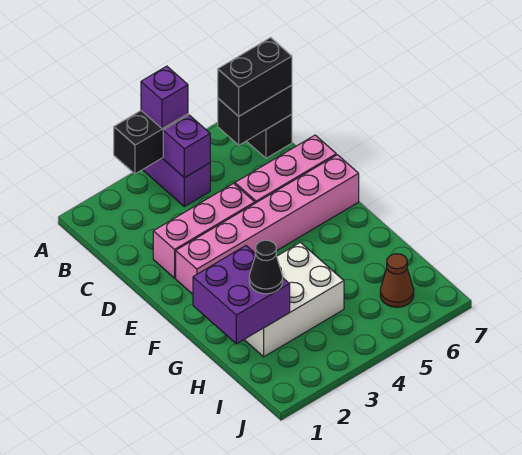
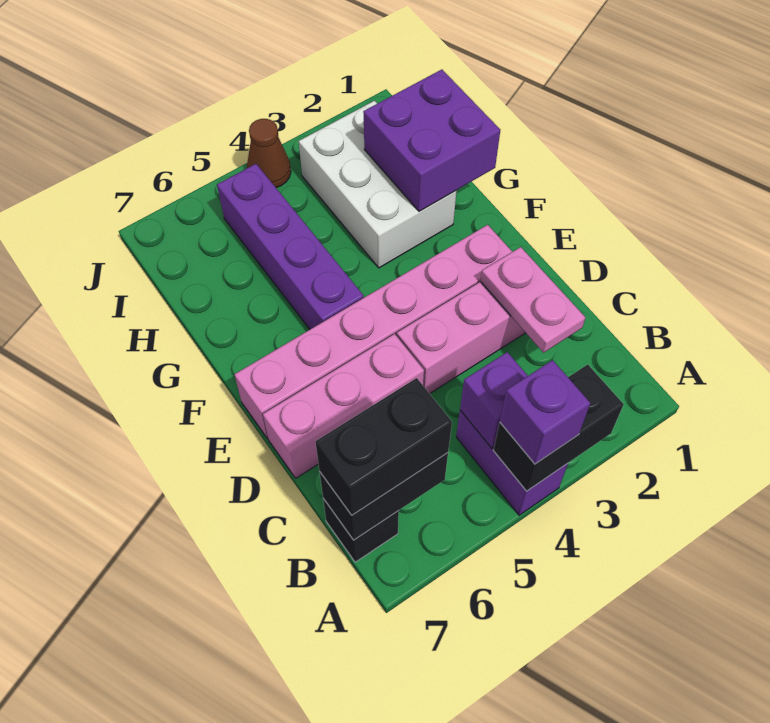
none -> pink plate C2:D2 level 2
none -> purple brick F5:I5 level 1
white brick G2:H4 level 1 -> white brick G2:I3 level 1
black cone H2 level 3 -> none
brown cone I6 level 1 -> brown cone J4 level 1

